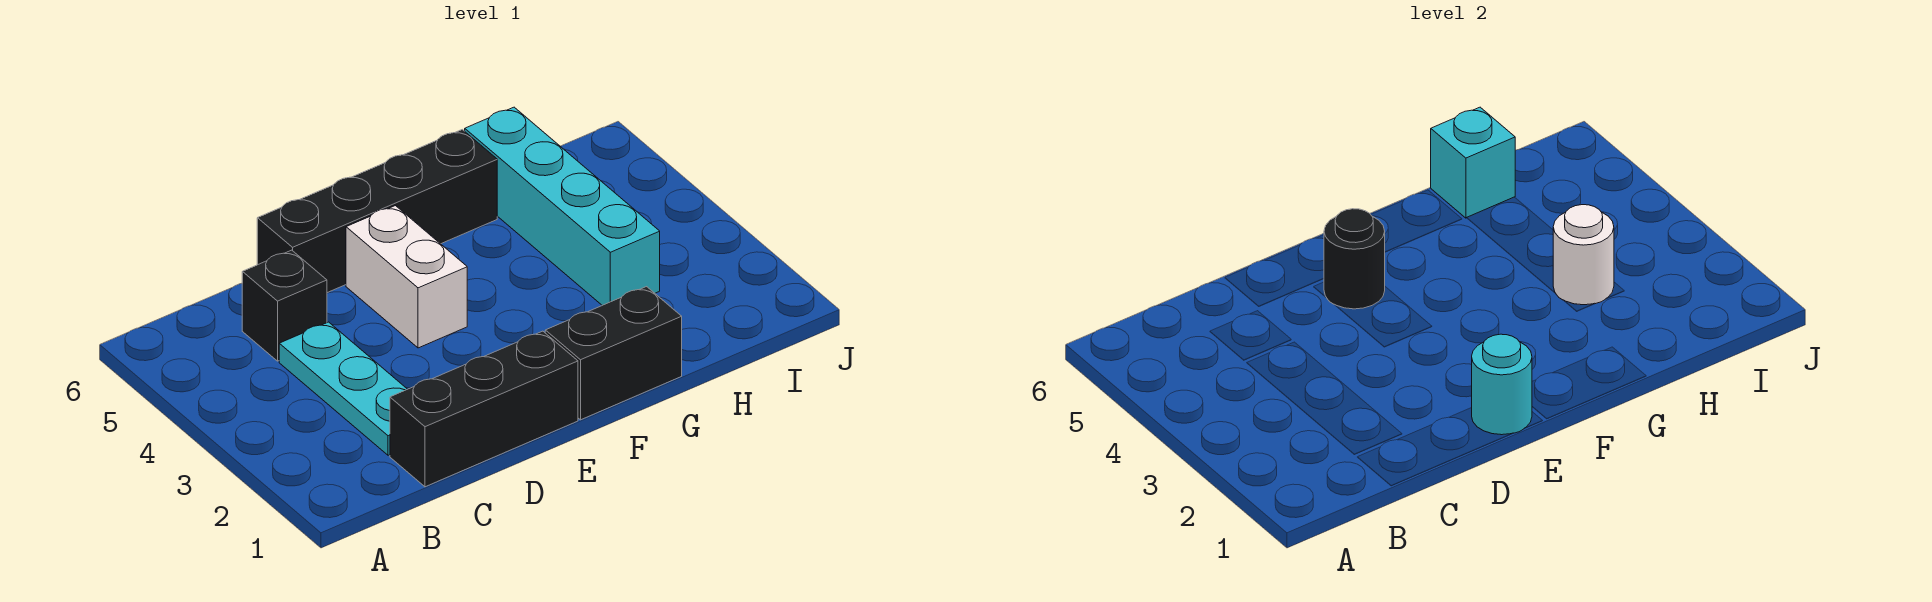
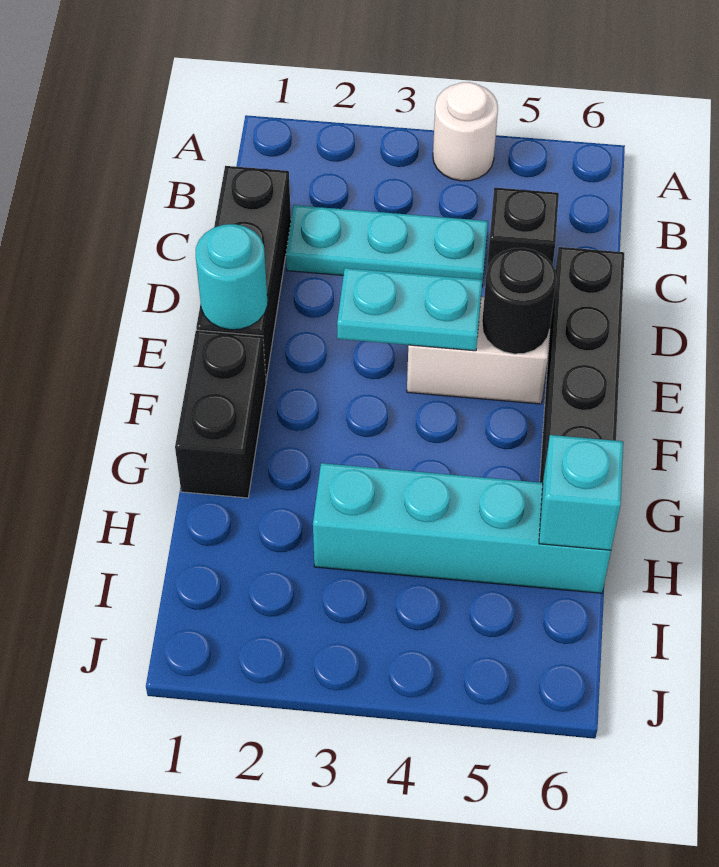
none -> cyan plate E3:E4 level 2
white round brick H3 level 2 -> white round brick A4 level 1

